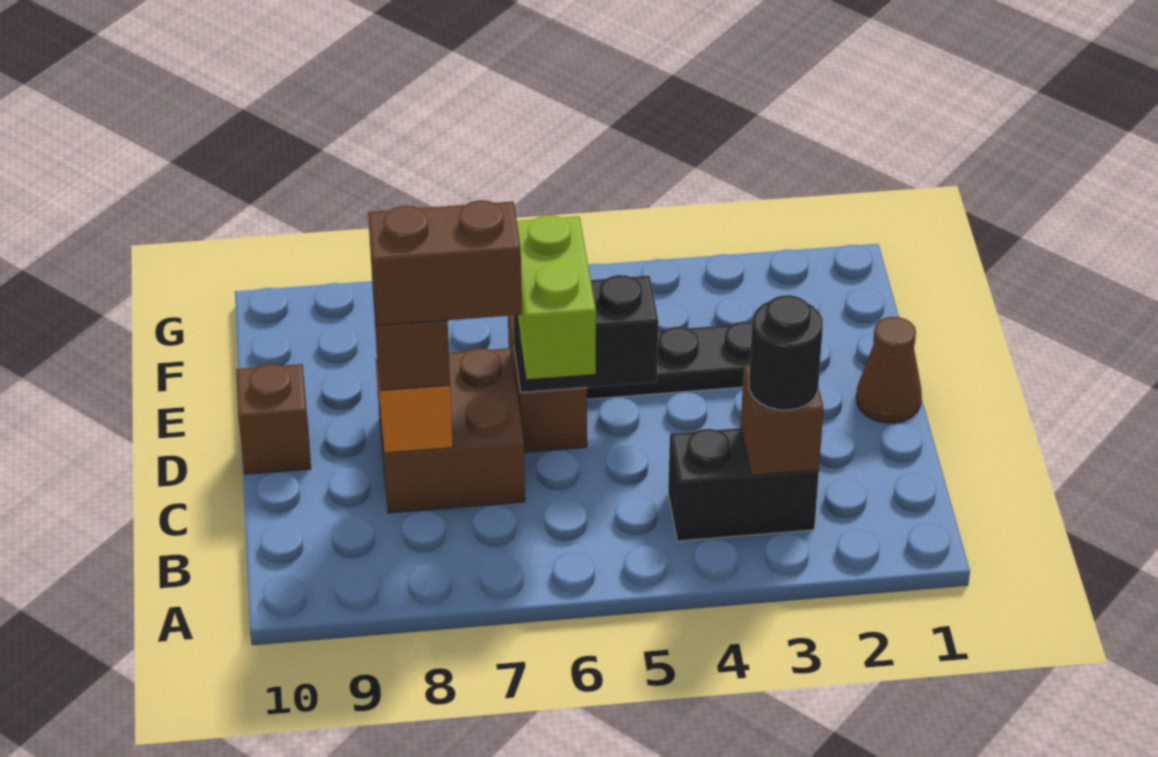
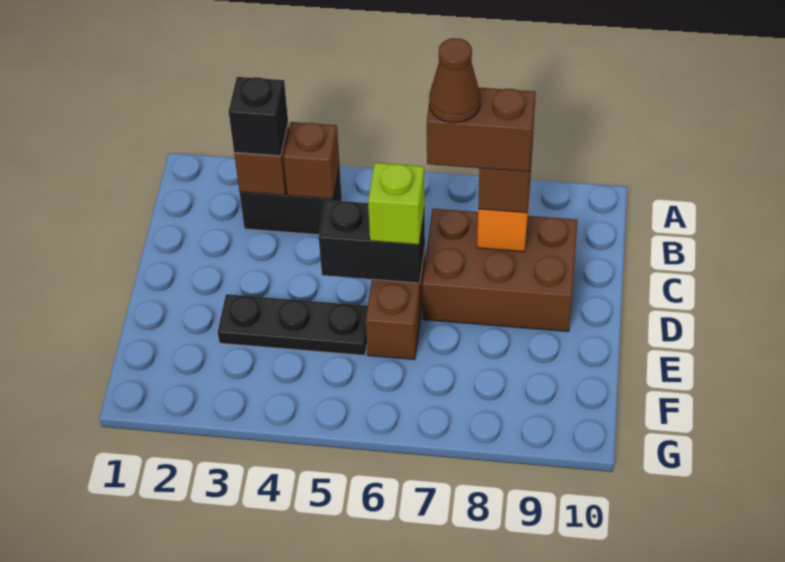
black round brick B3 level 3 -> black brick B3 level 3
lime brick C6:D6 level 3 -> lime brick D6 level 3
brown brick C7:D8 level 1 -> brown brick C7:D9 level 1
brown cone D1 level 1 -> brown cone C7 level 5
brown brick D10 level 1 -> brown brick B4 level 2

